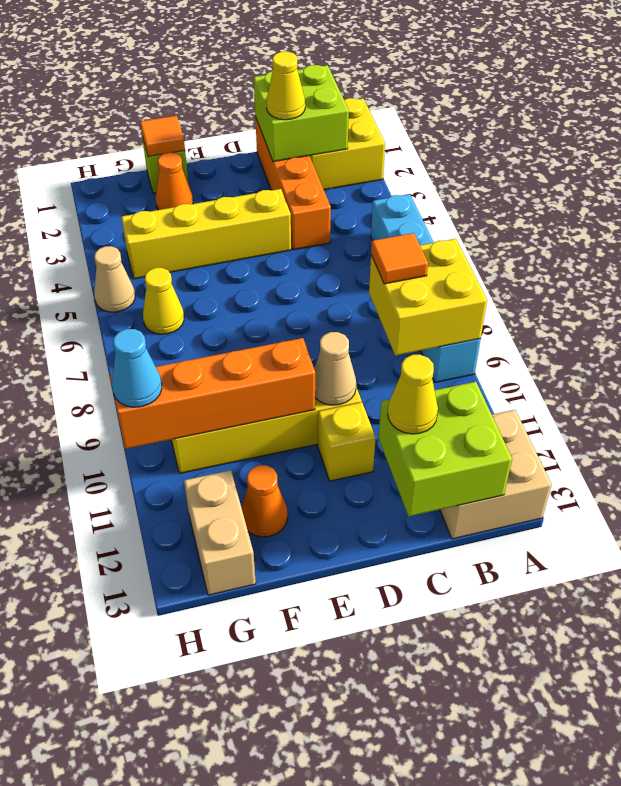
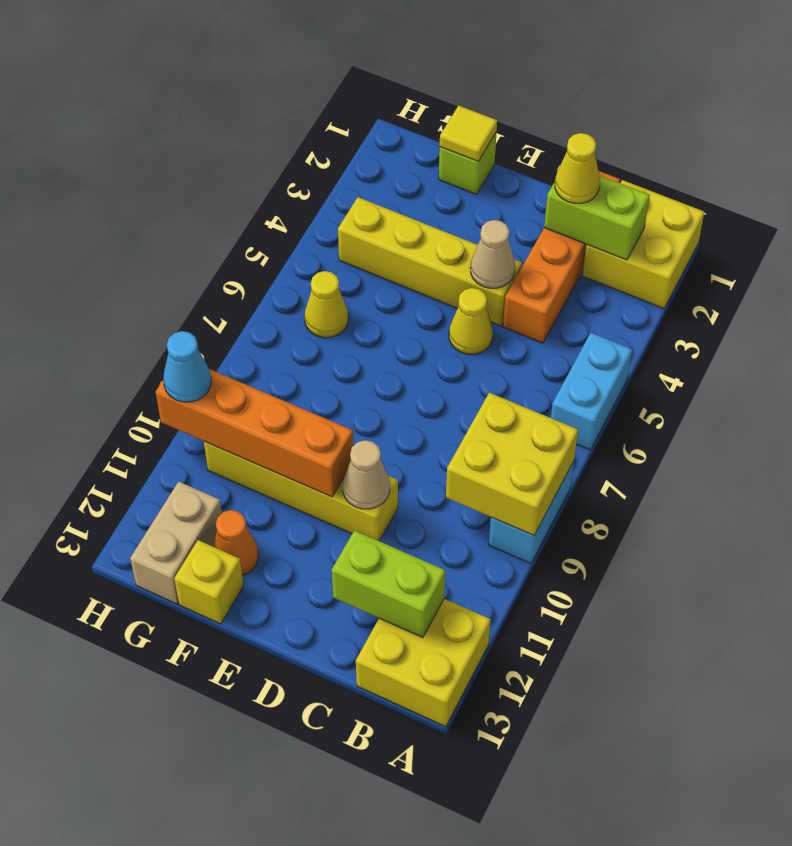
tan brick A12:B13 level 1 -> yellow brick A12:B13 level 1
lime brick B1:C2 level 2 -> lime brick B2:C2 level 2
orange tile B8 level 3 -> none
lime brick B12:C13 level 2 -> lime brick B12:C12 level 2
yellow cone C12 level 3 -> yellow cone D5 level 1
yellow brick D11 level 1 -> yellow brick F13 level 1
orange tile F1 level 2 -> yellow tile F1 level 2
orange cone F2 level 1 -> none
tan cone H5 level 1 -> tan cone D4 level 2

